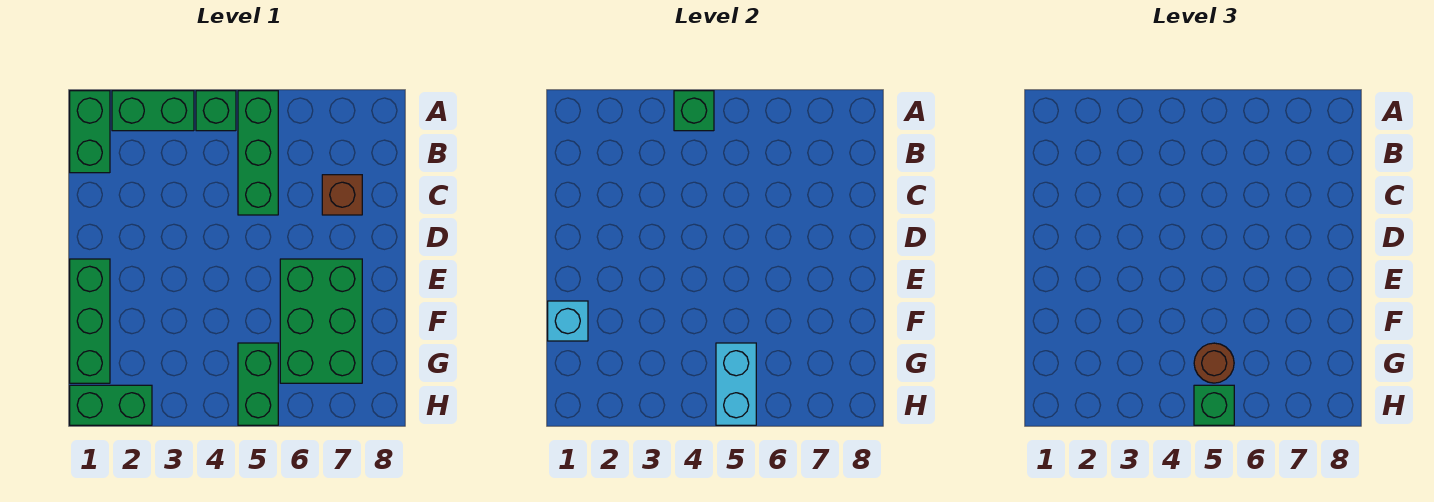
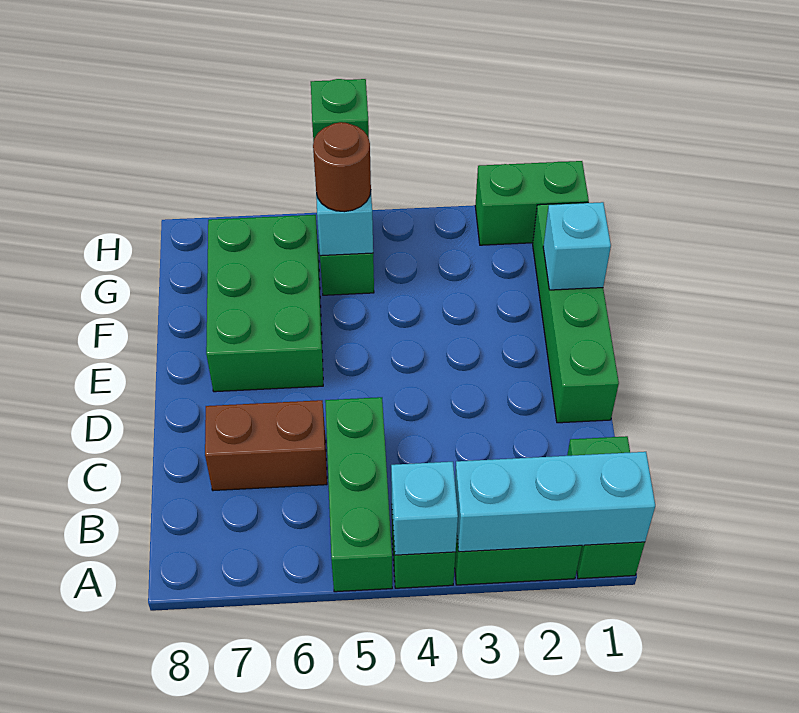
none -> cyan brick A1:A3 level 2
green brick A4 level 2 -> cyan brick A4 level 2
brown brick C7 level 1 -> brown brick C6:C7 level 1
green brick E1:G1 level 1 -> green brick D1:G1 level 1

